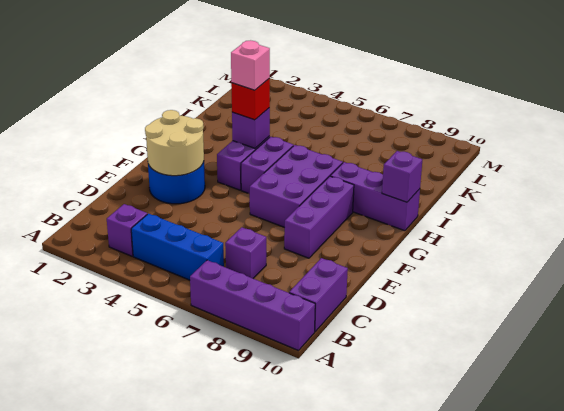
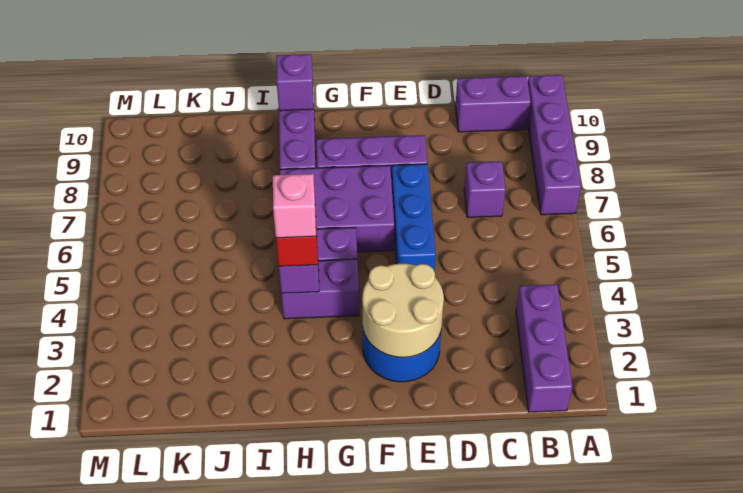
purple brick B3 level 1 -> purple brick B1:B3 level 1
blue brick B4:B6 level 1 -> blue brick E5:E7 level 1

